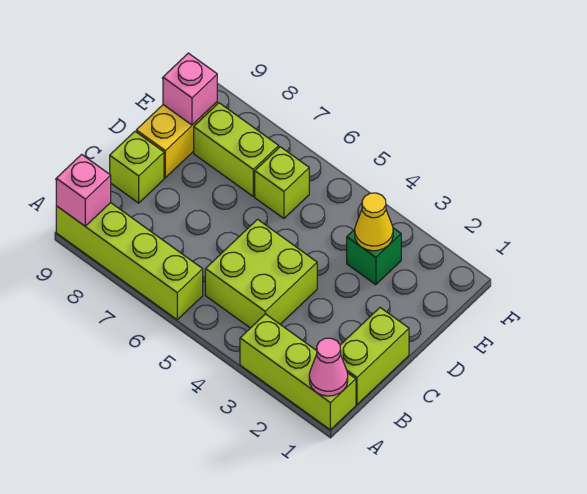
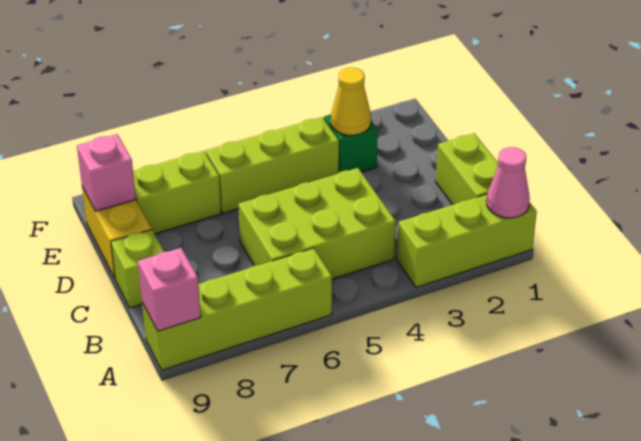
lime brick B4:C5 level 1 -> lime brick B4:C6 level 1
lime brick E6 level 1 -> lime brick E4:E6 level 1

